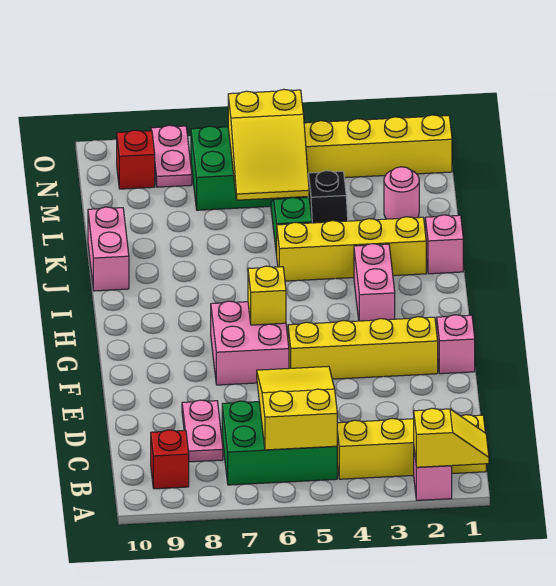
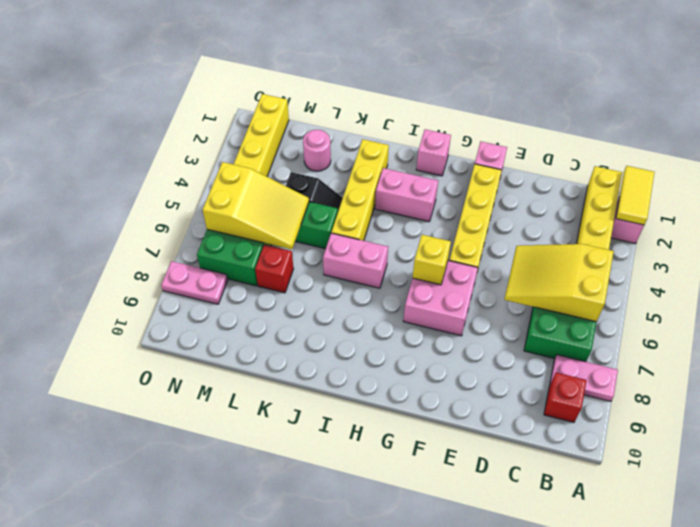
yellow slope A1:A2 level 2 top 2 -> yellow tile A1:A2 level 2
pink plate C8:D8 level 1 -> pink plate A8:B8 level 1
pink brick J1 level 1 -> pink brick H1 level 1
pink brick J10:K10 level 1 -> pink brick I6:J6 level 1
red brick N9 level 1 -> red brick L7 level 1

